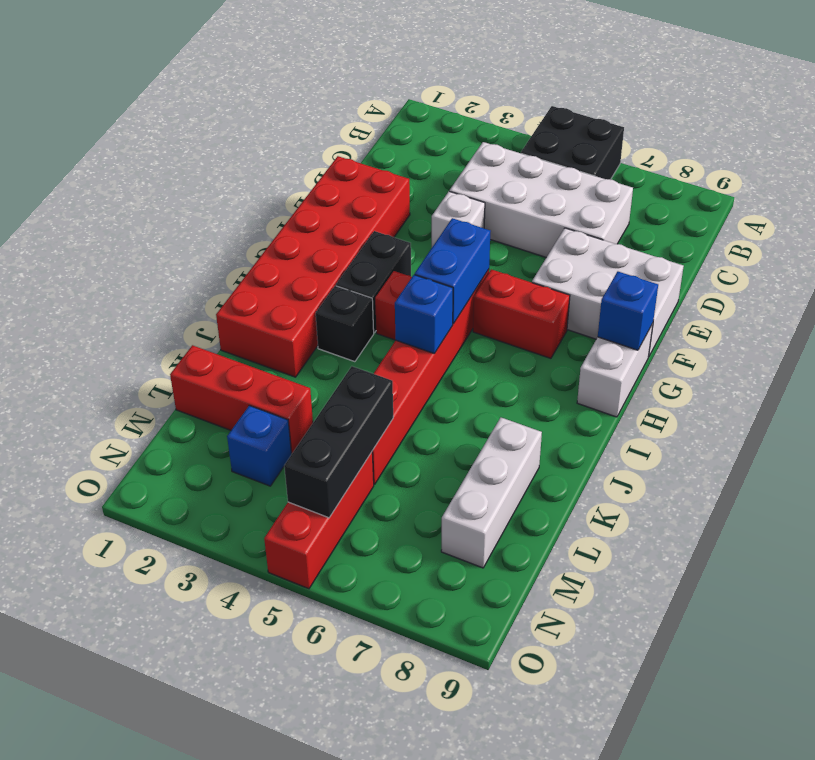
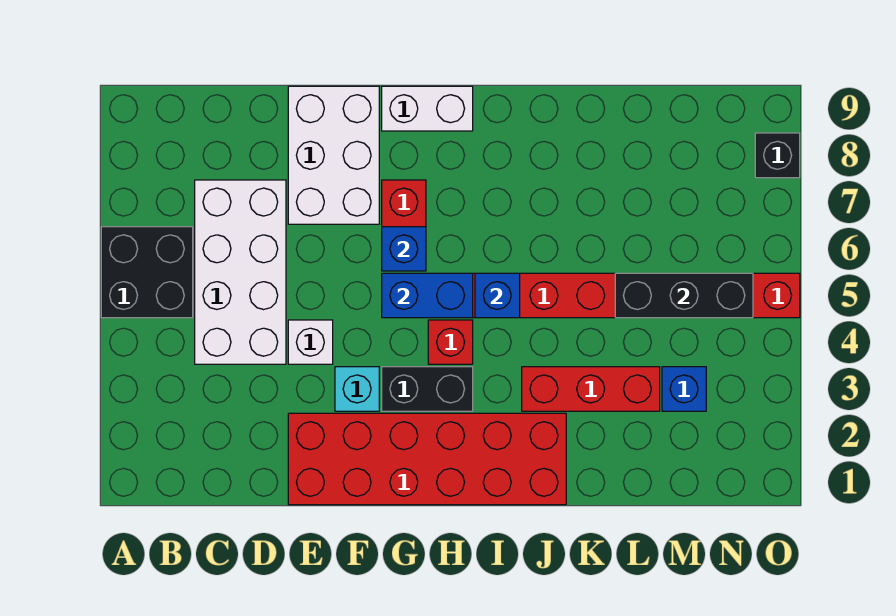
none -> cyan brick F3 level 1
blue brick G9 level 2 -> blue brick G6 level 2
black brick I3 level 1 -> black brick O8 level 1
white brick K8:M8 level 1 -> none
red brick L1:L3 level 1 -> red brick J3:L3 level 1

